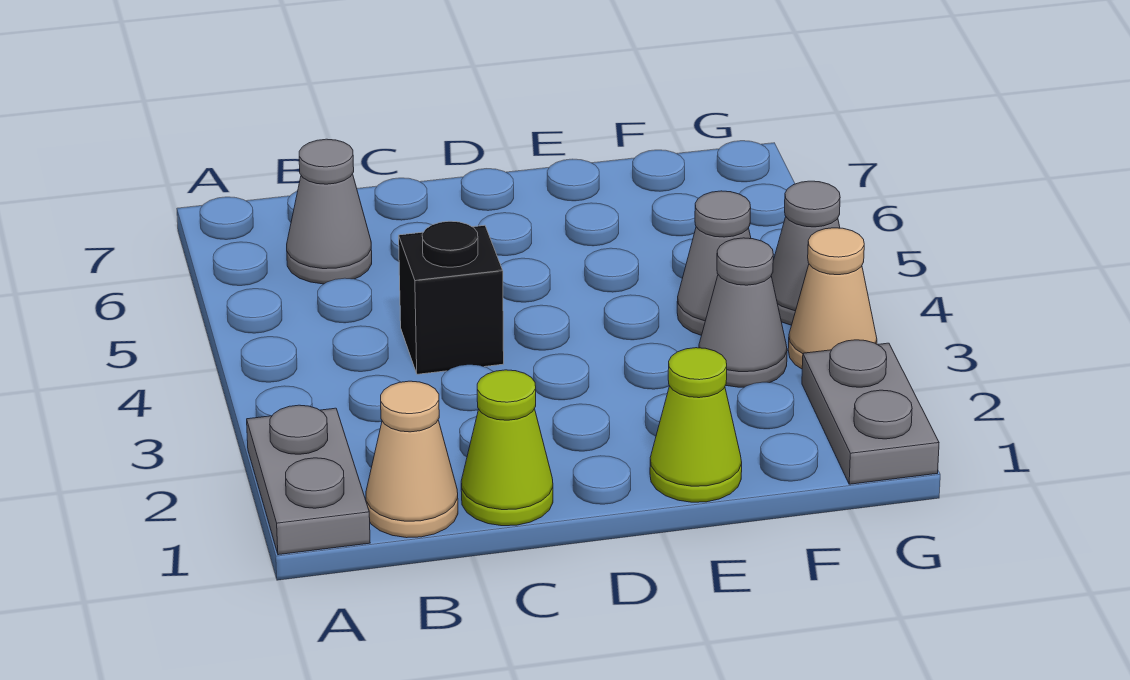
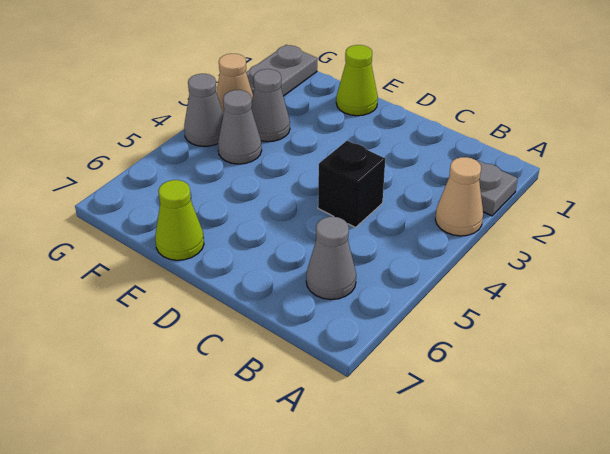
grey plate A1:A2 level 1 -> grey plate A2 level 1
tan cone B1 level 1 -> tan cone A3 level 1
lime cone C1 level 1 -> lime cone E7 level 1

